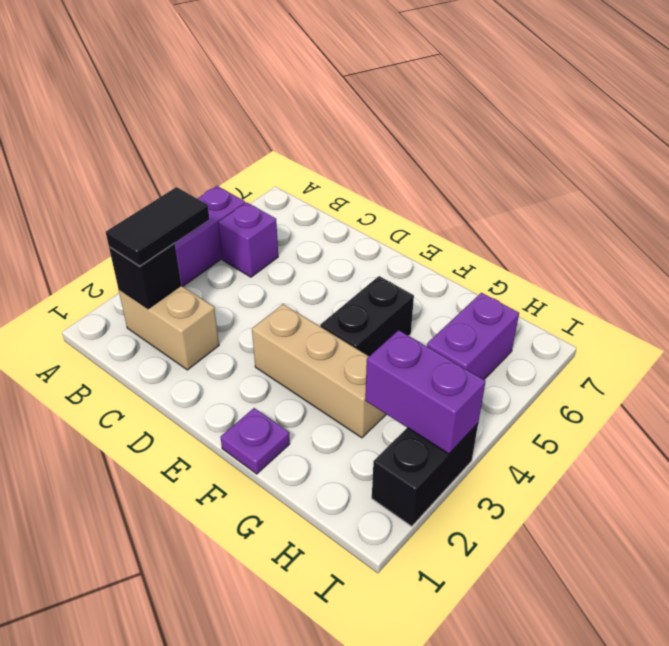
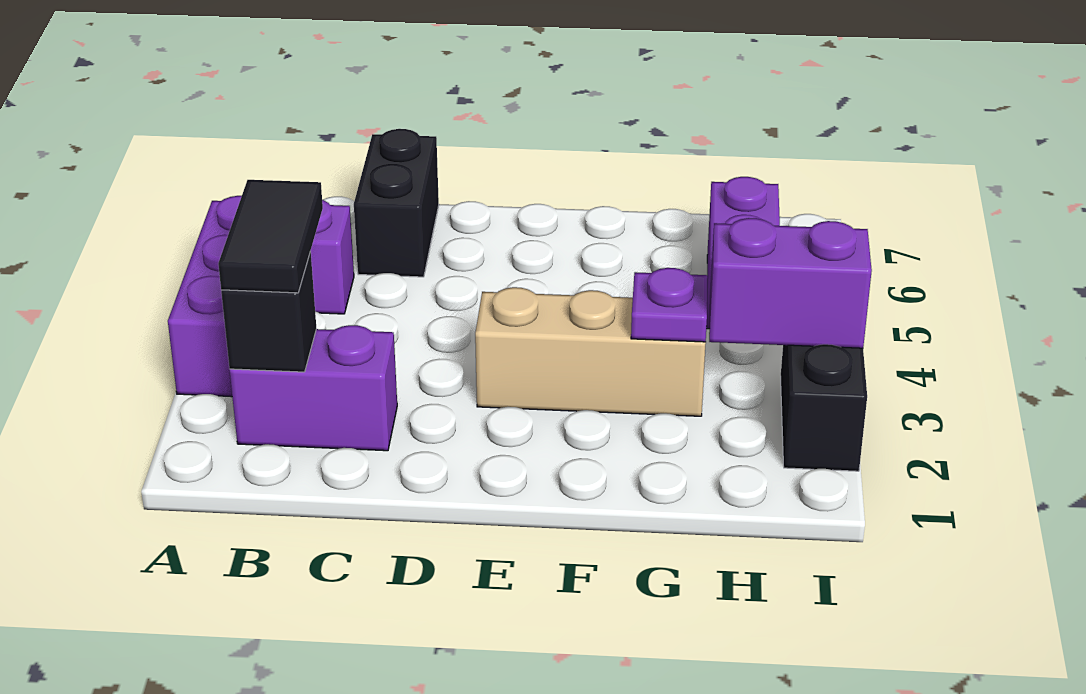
tan brick B2:C2 level 1 -> purple brick B2:C2 level 1
purple plate F1 level 1 -> purple plate G3 level 2
black brick F4:F5 level 1 -> black brick C6:C7 level 1

